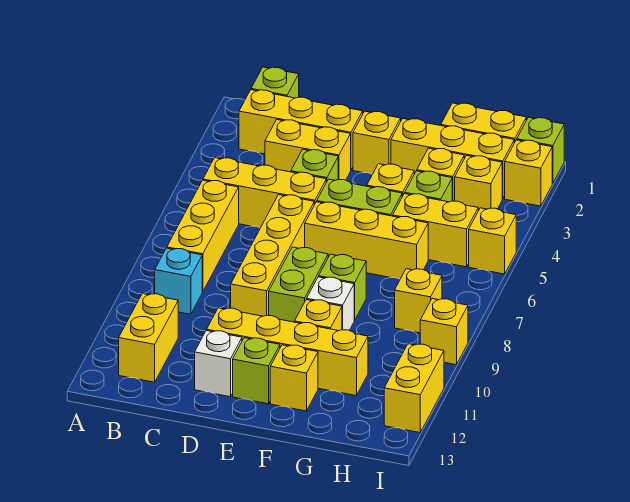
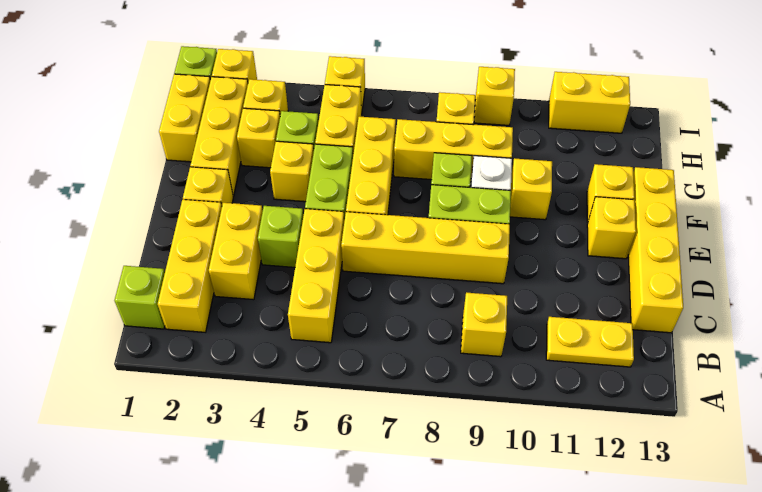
yellow brick B6:B8 level 1 -> yellow brick G7:G9 level 1
cyan brick B9 level 1 -> yellow brick B9 level 1
yellow brick B11:B12 level 1 -> yellow plate B11:B12 level 1
yellow brick D11:G11 level 1 -> yellow brick C13:F13 level 1
white brick D12 level 1 -> none
lime brick E12 level 1 -> yellow brick E12 level 1

